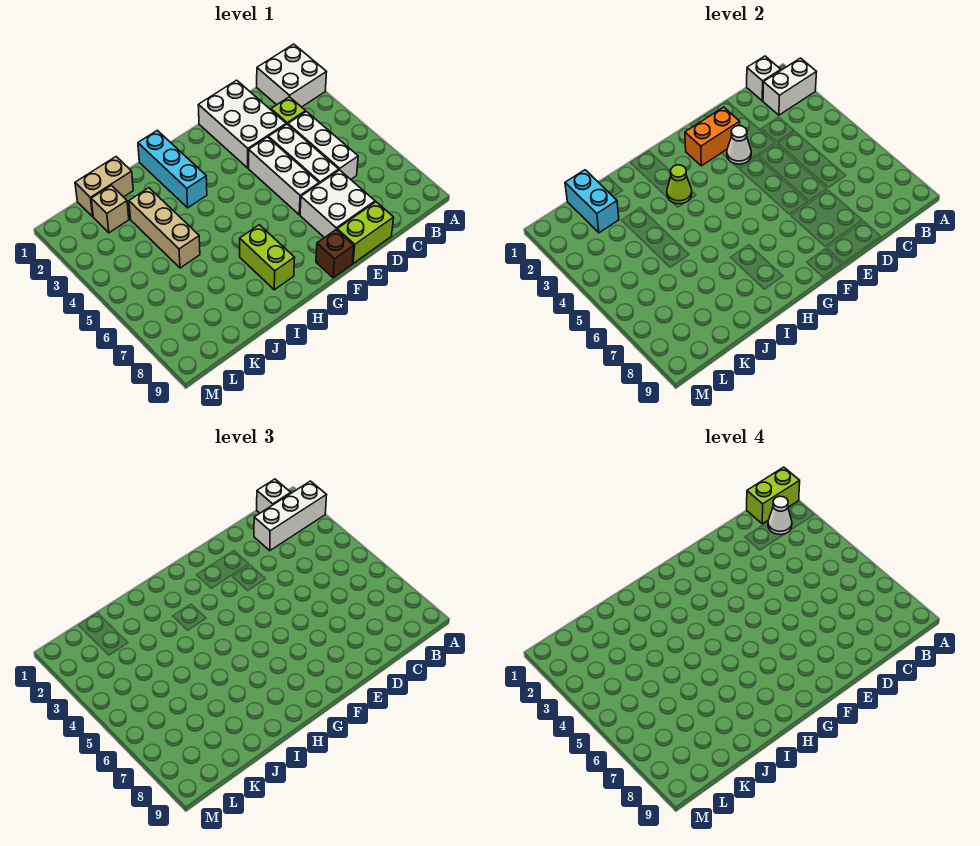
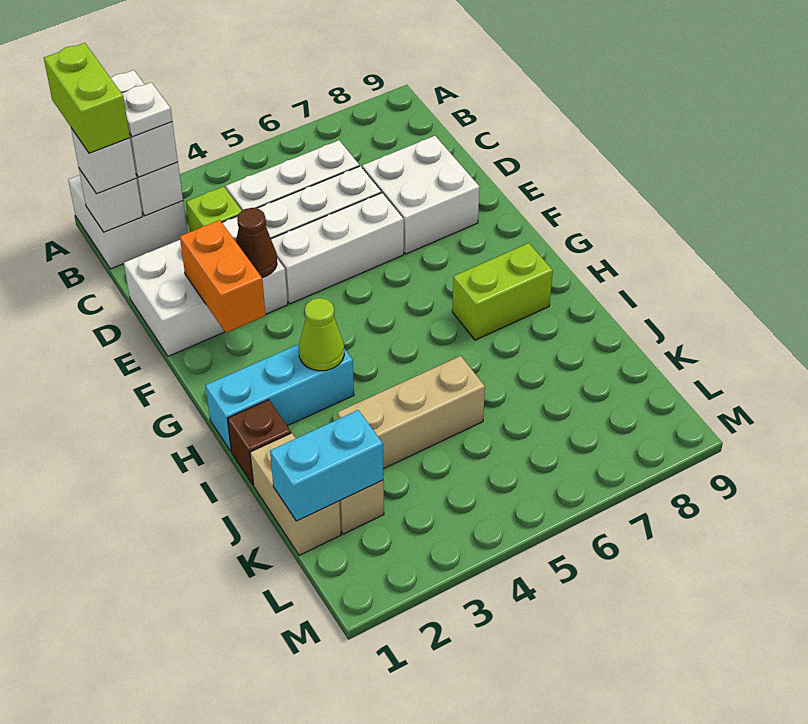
white brick A2:C2 level 3 -> white brick A2:B2 level 3
white cone B2 level 4 -> white plate B2 level 4
lime brick D9:E9 level 1 -> none
white cone E3 level 2 -> brown cone E3 level 2
brown brick F9 level 1 -> brown brick I1 level 1

